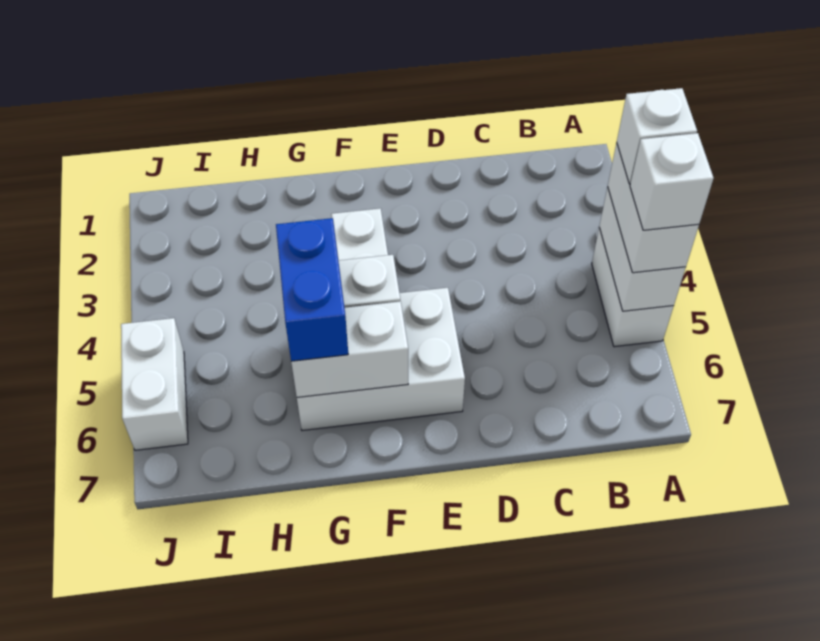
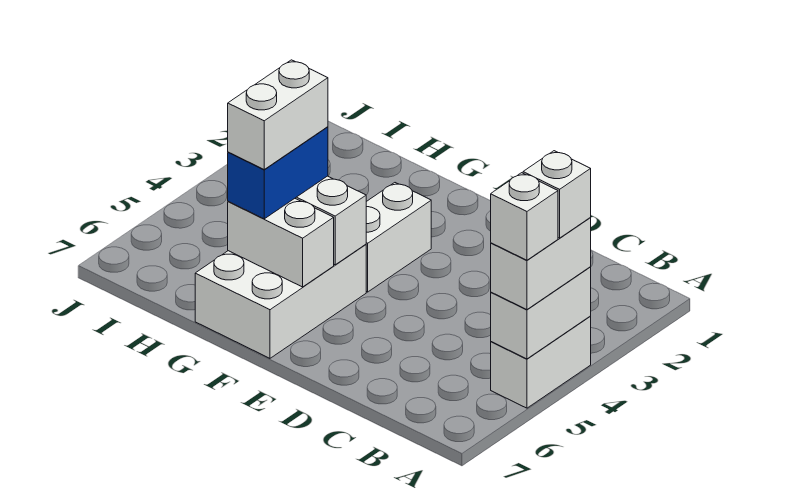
white brick E5:G6 level 1 -> white brick F5:G7 level 1
white brick J5:J6 level 1 -> white brick G5:G6 level 4

